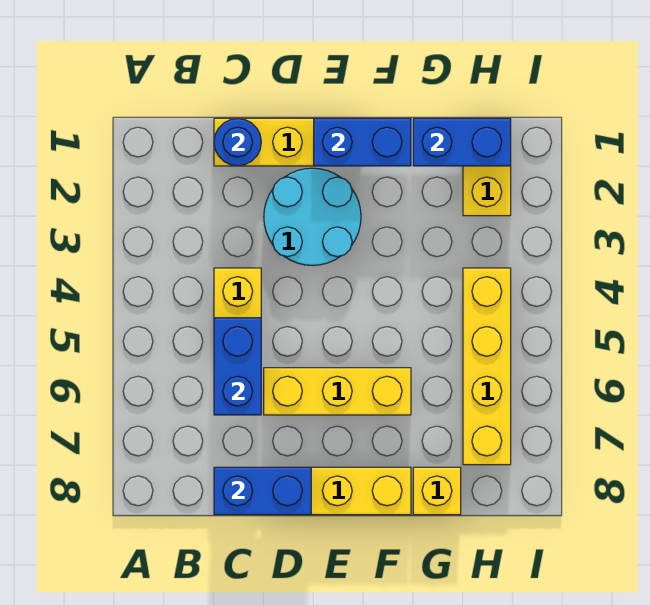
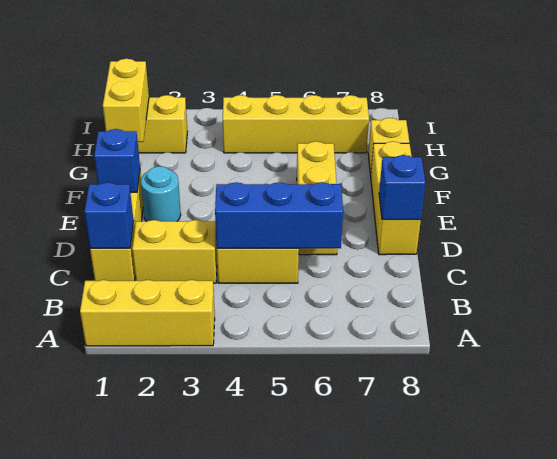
none -> yellow brick A1:A3 level 1
blue round brick C1 level 2 -> blue brick C1 level 2
none -> yellow brick C2:C3 level 1
blue brick C5:C6 level 2 -> blue brick C4:C6 level 2
blue brick C8:D8 level 2 -> blue brick D8 level 2
cyan round brick D2:E3 level 1 -> cyan round brick E2 level 1
blue brick E1:F1 level 2 -> blue brick E1 level 2
blue brick G1:H1 level 2 -> yellow brick G1:H1 level 2

